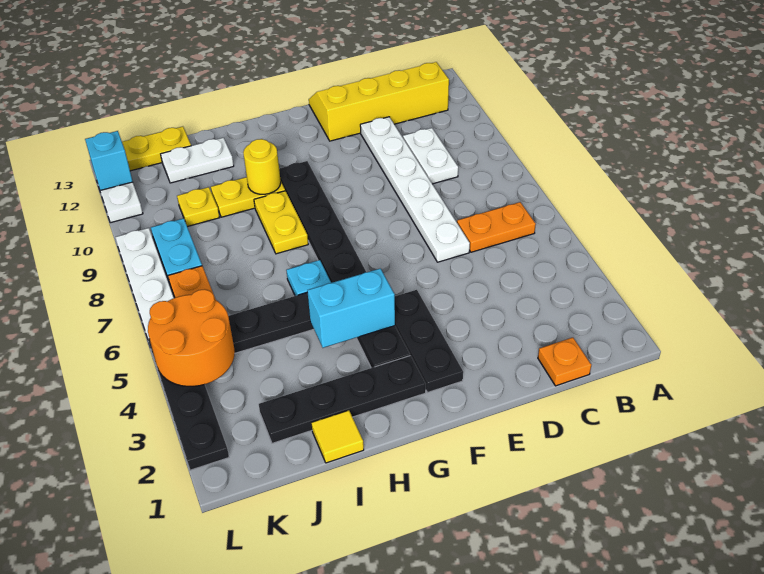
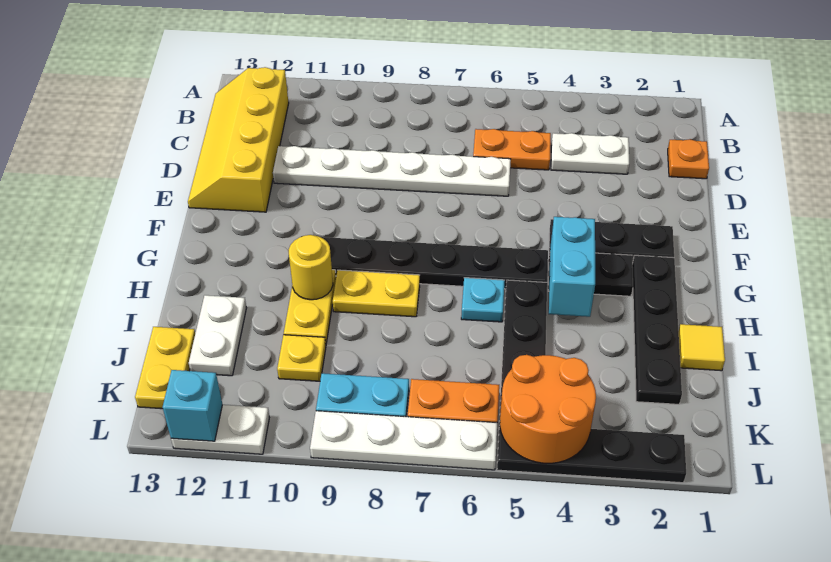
orange plate B6:C6 level 1 -> orange plate C5:C6 level 1
white plate C9:C10 level 1 -> white plate C3:C4 level 1

